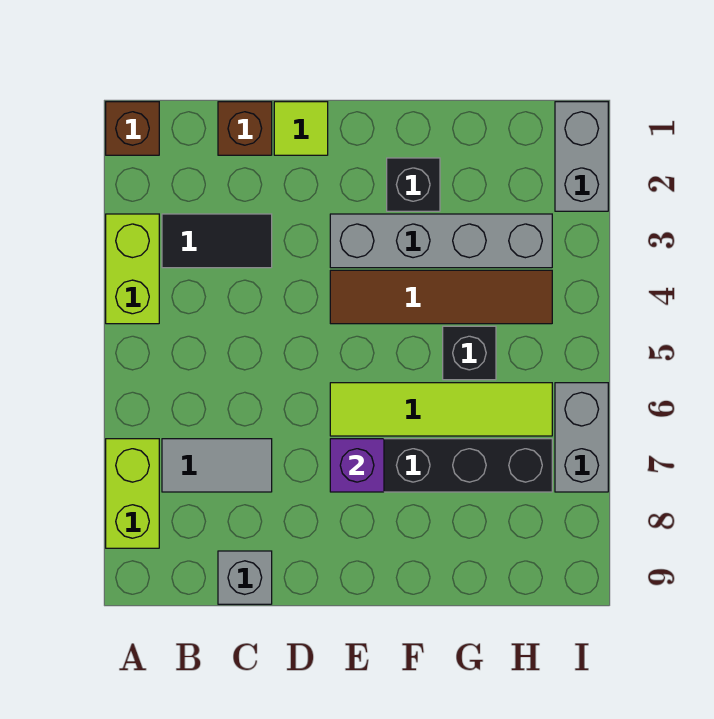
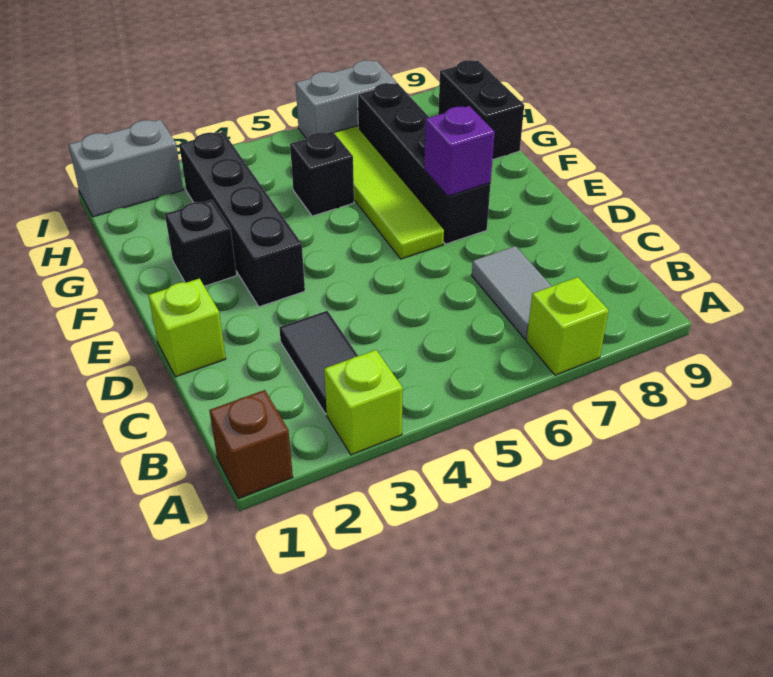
lime brick A3:A4 level 1 -> lime brick A3 level 1
lime brick A7:A8 level 1 -> lime brick A7 level 1
brown brick C1 level 1 -> none
grey brick C9 level 1 -> none
lime tile D1 level 1 -> lime brick D1 level 1
grey brick E3:H3 level 1 -> black brick E3:H3 level 1
brown tile E4:H4 level 1 -> none
none -> black brick G9:H9 level 1

